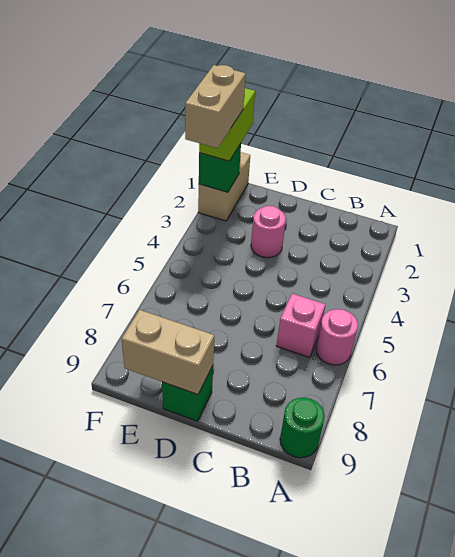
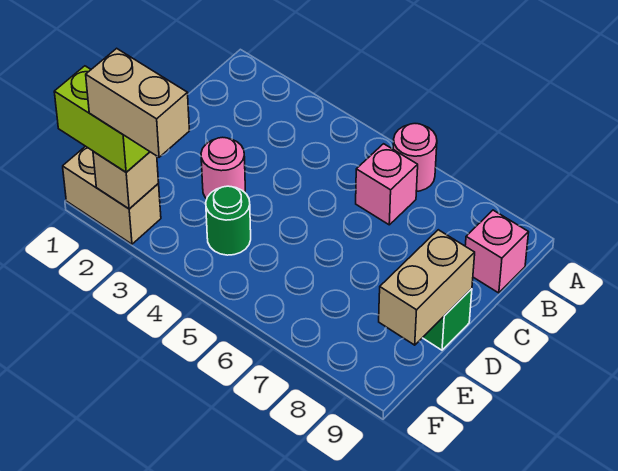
green round brick A9 level 1 -> green round brick E4 level 1
none -> pink brick B9 level 1
green brick F2 level 2 -> tan brick F2 level 2

